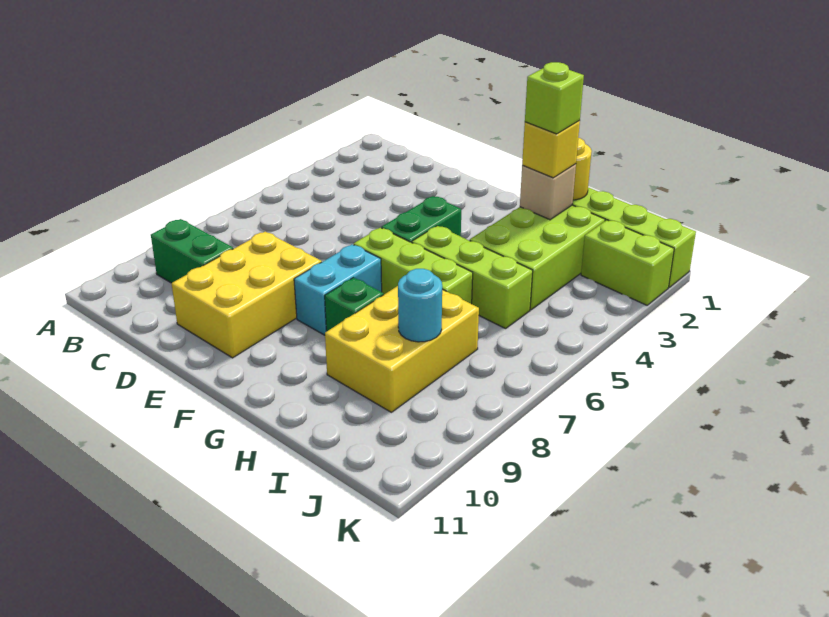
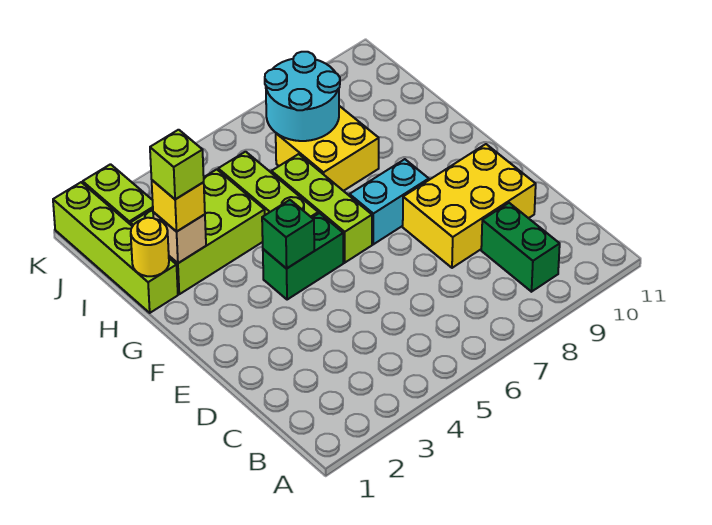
green brick G8 level 1 -> green brick F4 level 2
yellow brick H7:I9 level 1 -> yellow brick H7:I8 level 1
cyan round brick I8 level 2 -> cyan round brick I7:J8 level 2

